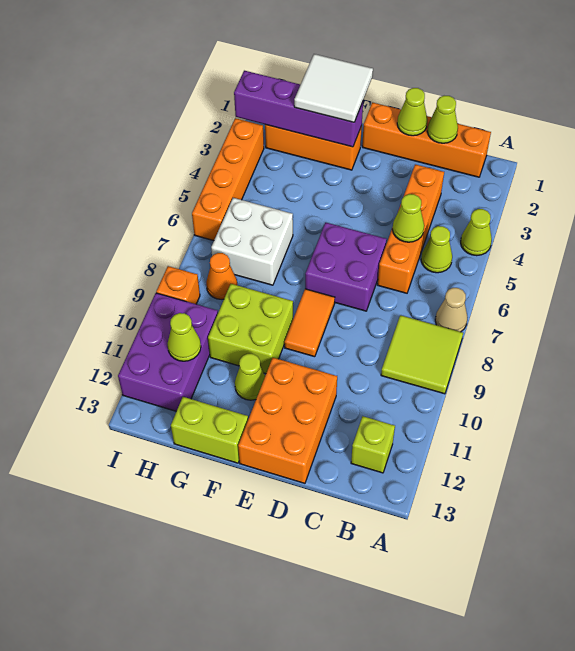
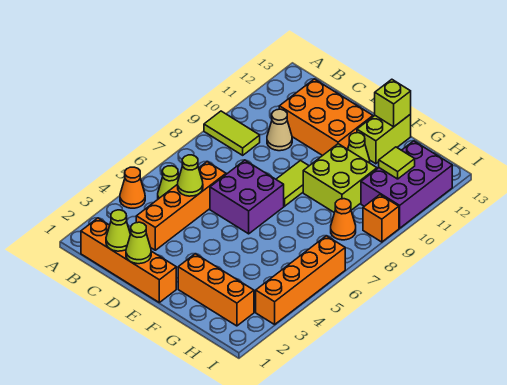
lime cone A4 level 1 -> orange cone A4 level 1
tan cone A7 level 1 -> tan cone C10 level 1
lime tile A8:B9 level 1 -> lime tile A9:B9 level 1
lime brick B12 level 1 -> lime brick F13 level 2
orange brick D11:E13 level 1 -> orange brick C11:E12 level 1
orange tile E8:E9 level 1 -> lime tile E8:E9 level 1
white tile F1:G2 level 3 -> none
purple brick F2:I2 level 2 -> none
lime brick F13:G13 level 1 -> lime brick F12:F13 level 1
white brick G6:H7 level 1 -> none
lime cone H11 level 2 -> lime tile H11 level 2

